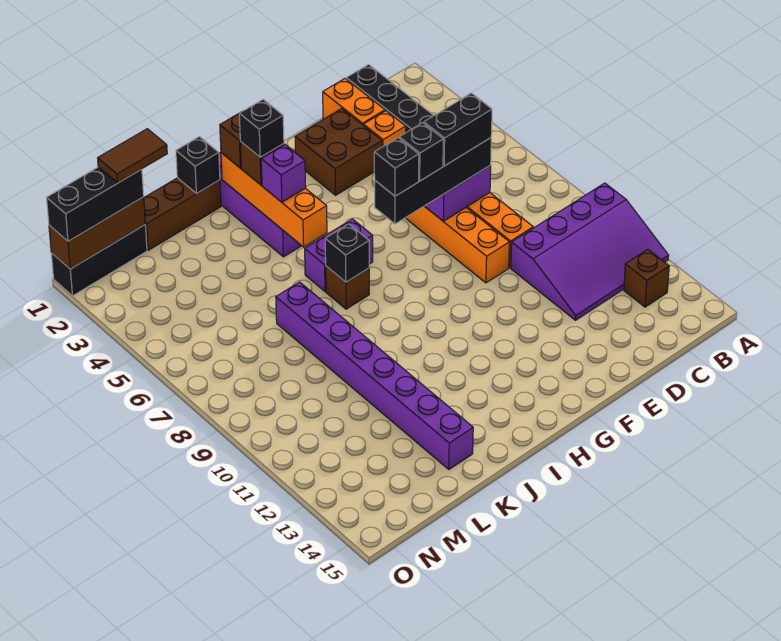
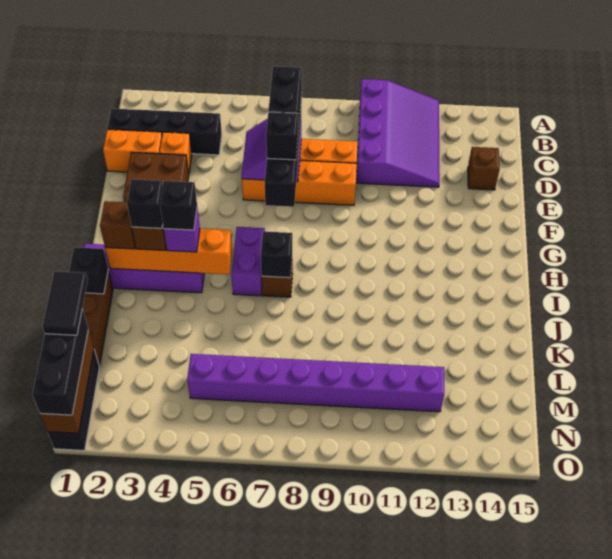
brown brick B13 level 1 -> brown brick D14 level 1
black brick G7 level 4 -> black brick I4 level 4
purple brick K7:K14 level 1 -> purple brick M5:M12 level 1
brown tile L1:M1 level 4 -> black tile L1:M1 level 4

